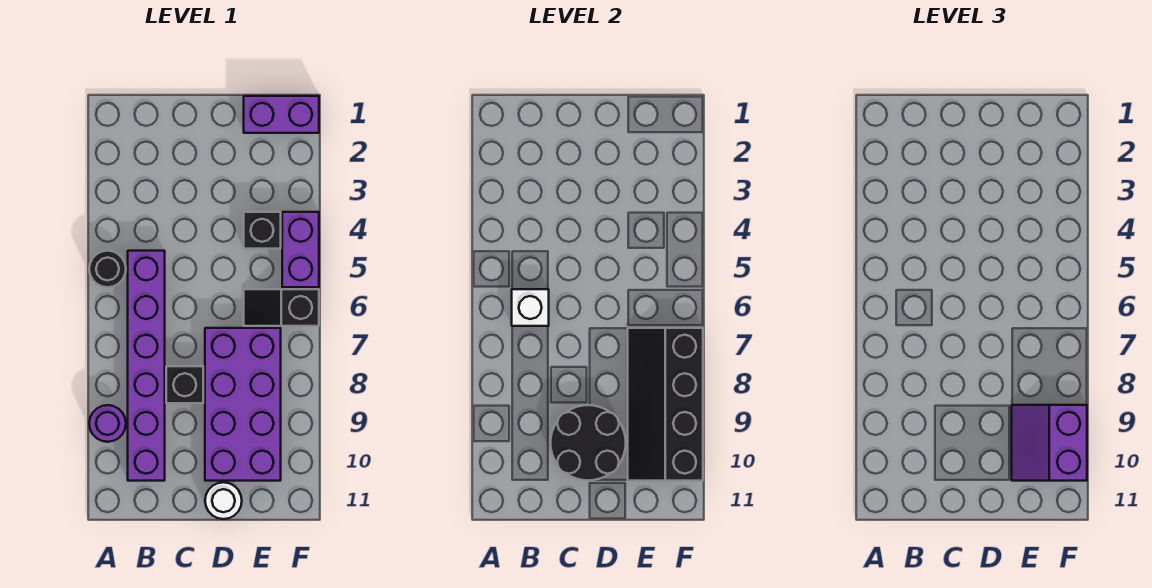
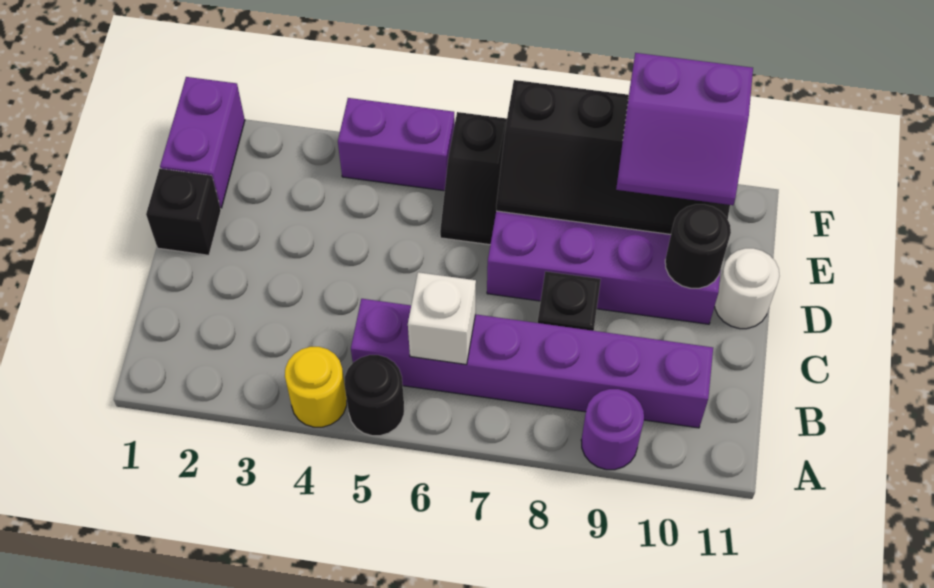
none -> yellow round brick A4 level 1
black round brick C9:D10 level 2 -> black round brick D10 level 2
black brick E4 level 1 -> black brick D1 level 1

